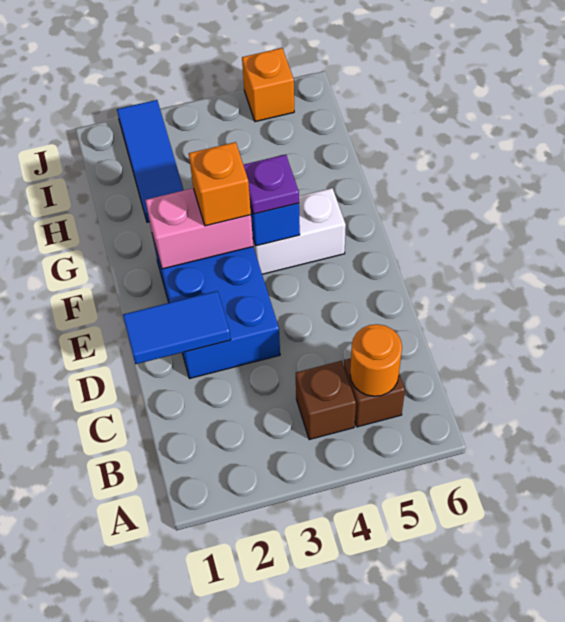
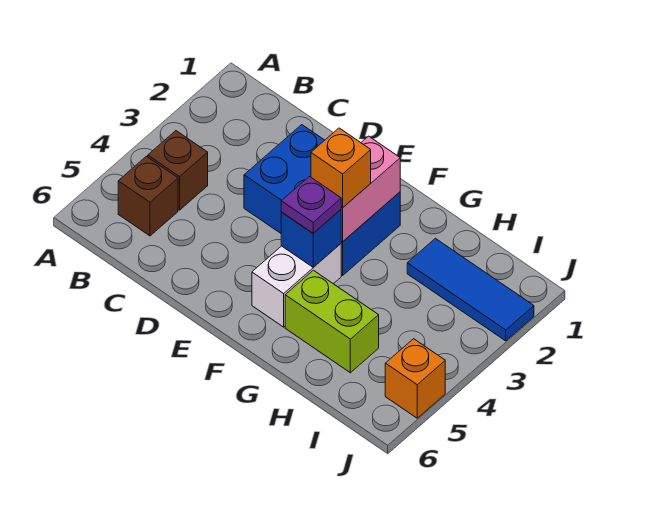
orange round brick B5 level 2 -> none
blue tile D1:D2 level 2 -> none
none -> lime brick G5:H5 level 1

